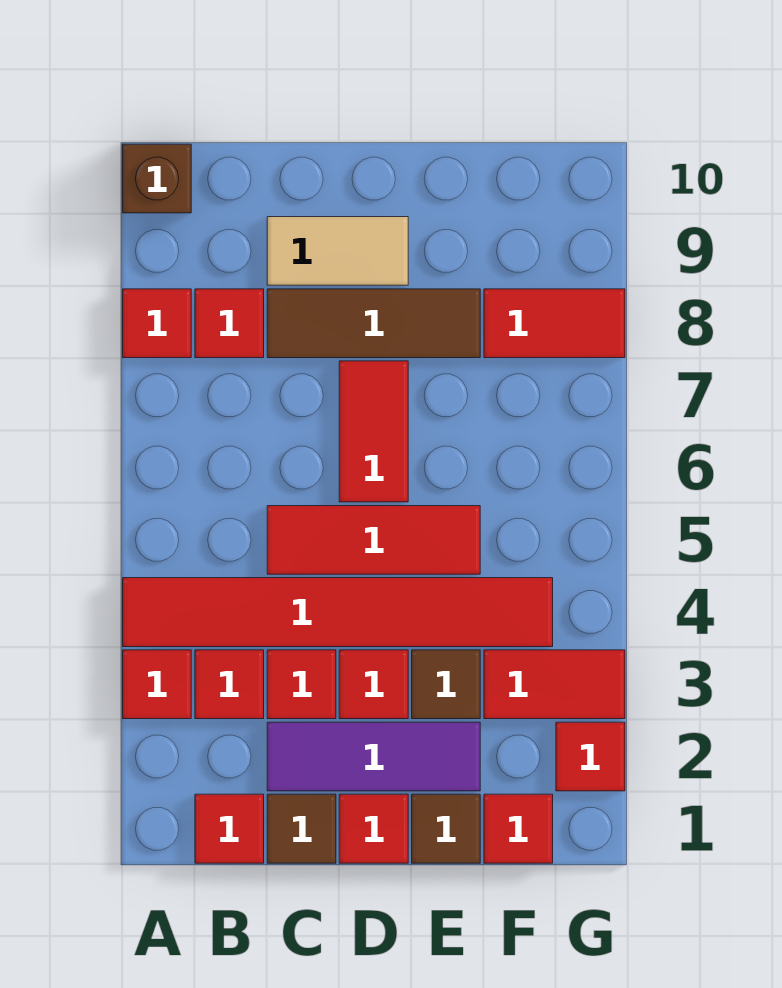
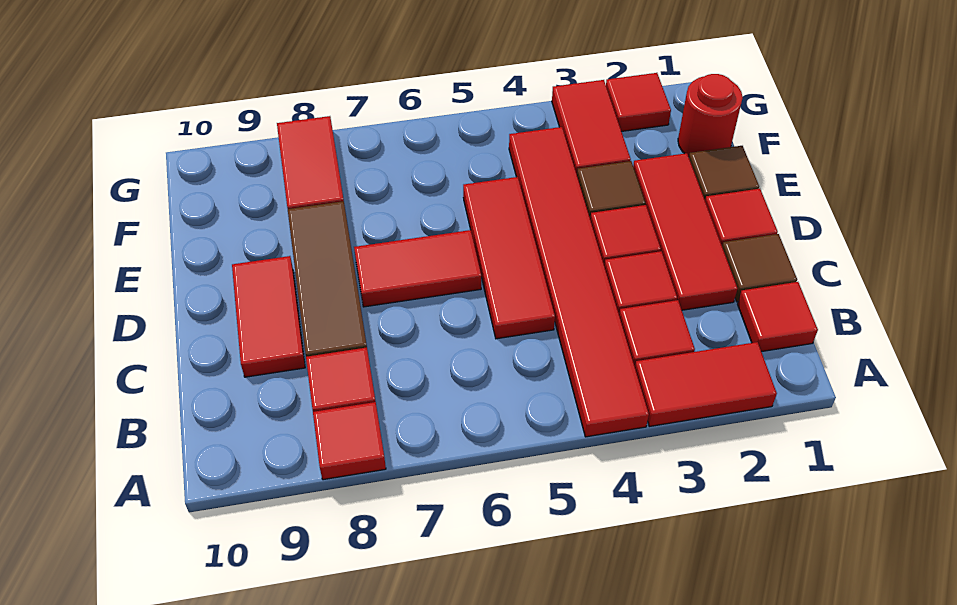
red tile A3 level 1 -> red tile A2:A3 level 1
brown brick A10 level 1 -> none
purple tile C2:E2 level 1 -> red tile C2:E2 level 1
tan tile C9:D9 level 1 -> red tile C9:D9 level 1
red tile F1 level 1 -> red round brick F1 level 1

